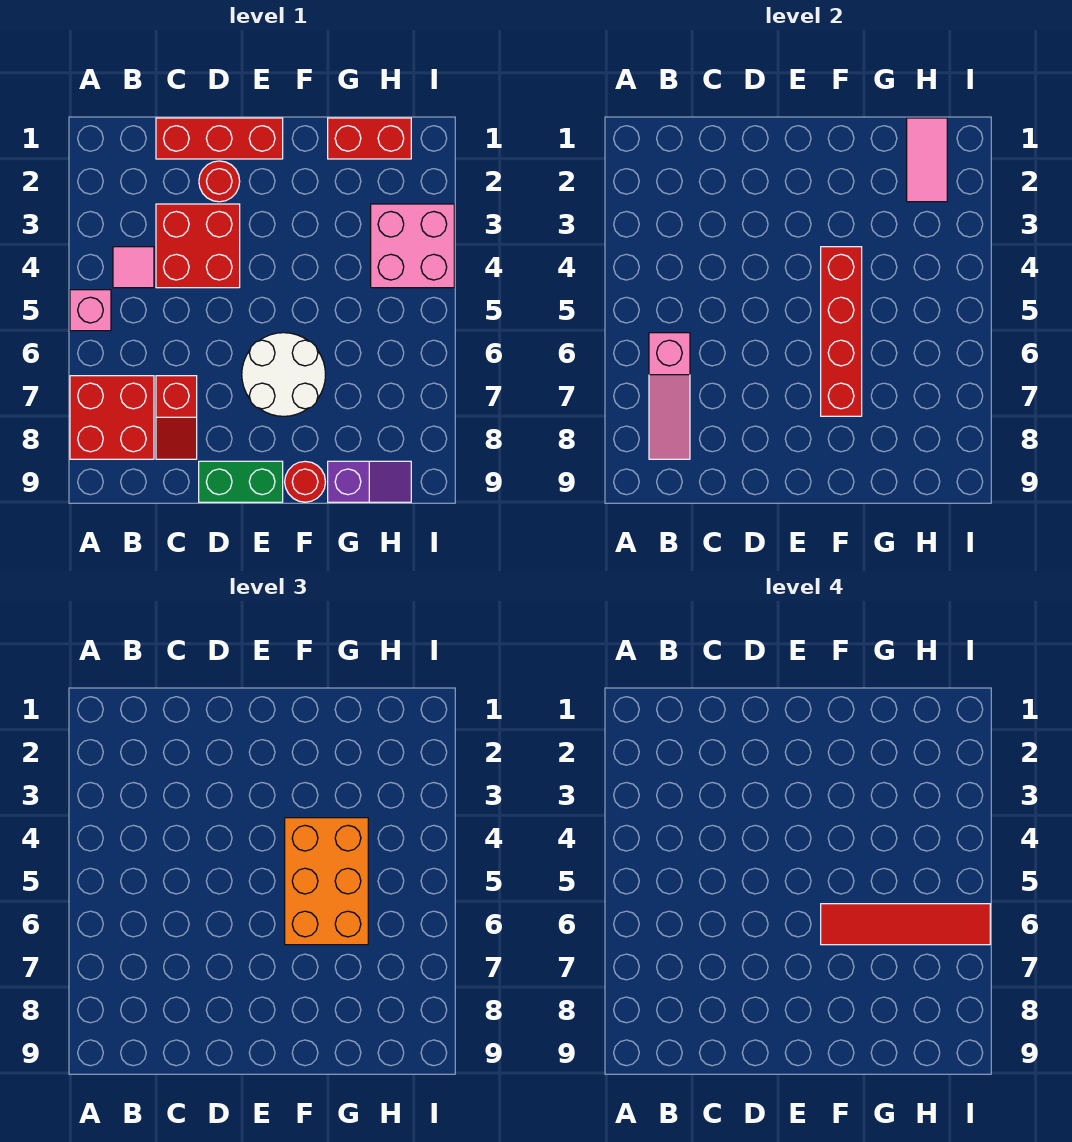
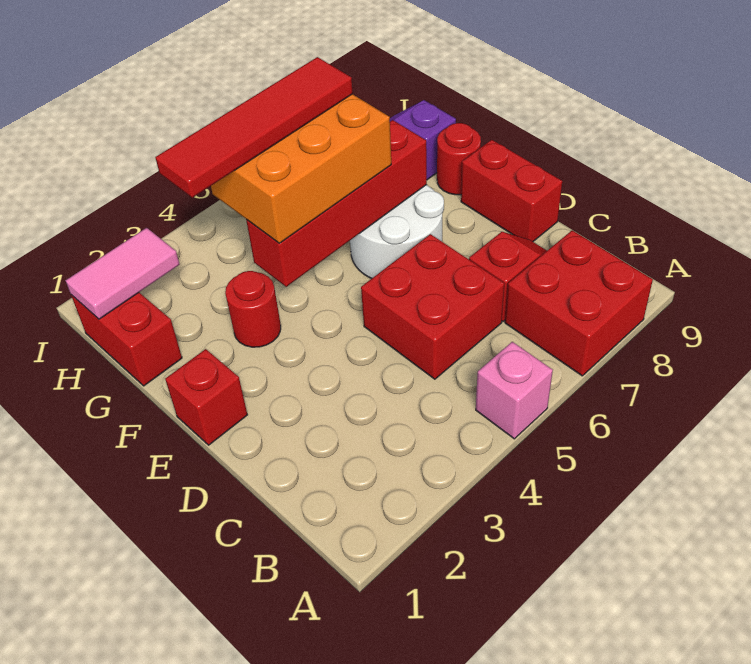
pink tile B4 level 1 -> none
pink slope B6:B8 level 2 top 6 -> none
red brick C1:E1 level 1 -> red brick E1 level 1
red brick C3:D4 level 1 -> red brick C5:D6 level 1
red round brick D2 level 1 -> red round brick F3 level 1
green brick D9:E9 level 1 -> red brick D9:E9 level 1
red tile F6:I6 level 4 -> red tile G3:G6 level 4
pink brick H3:I4 level 1 -> none

